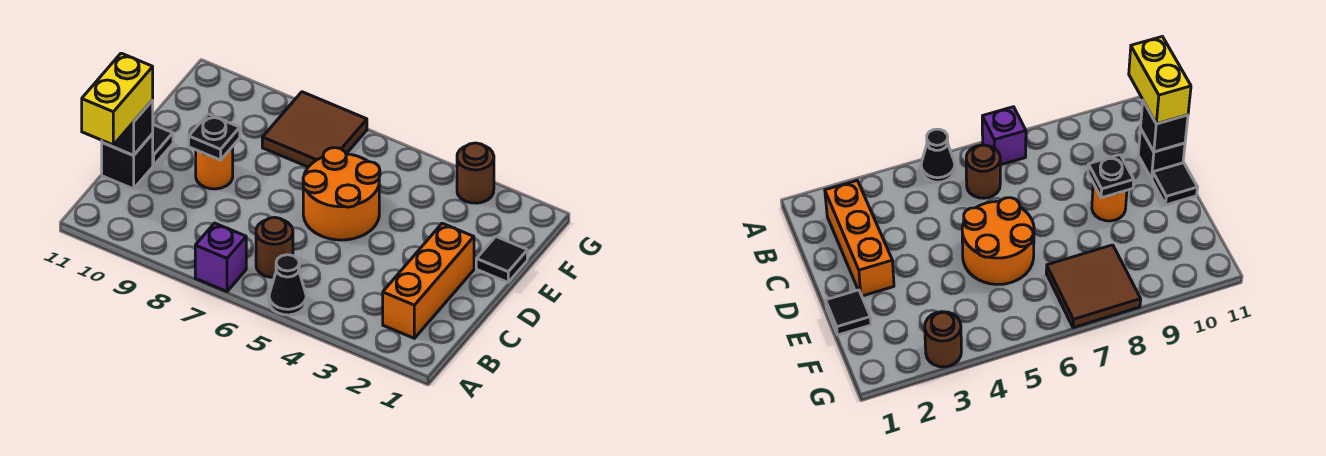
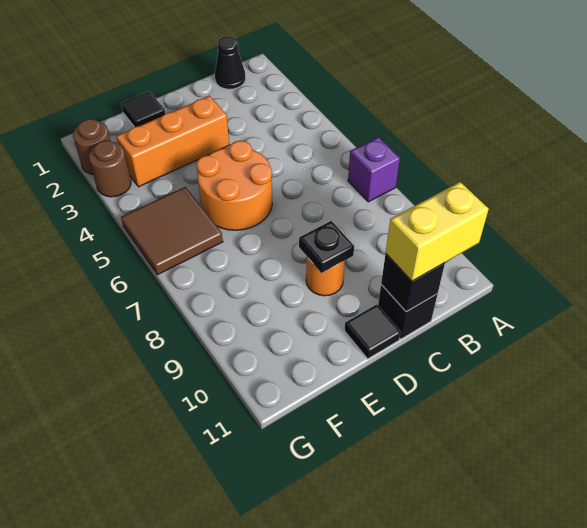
black cone A5 level 1 -> black cone B1 level 1
orange brick B2:D2 level 1 -> orange brick D3:F3 level 1
brown round brick B6 level 1 -> brown round brick G2 level 1
brown tile F7:G8 level 1 -> brown tile F5:G6 level 1

